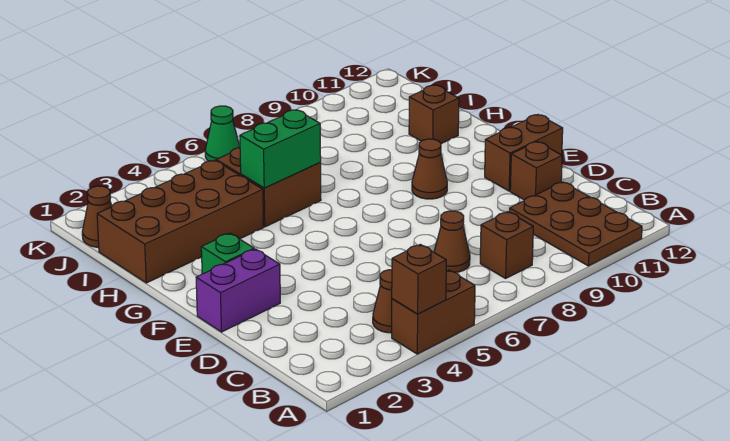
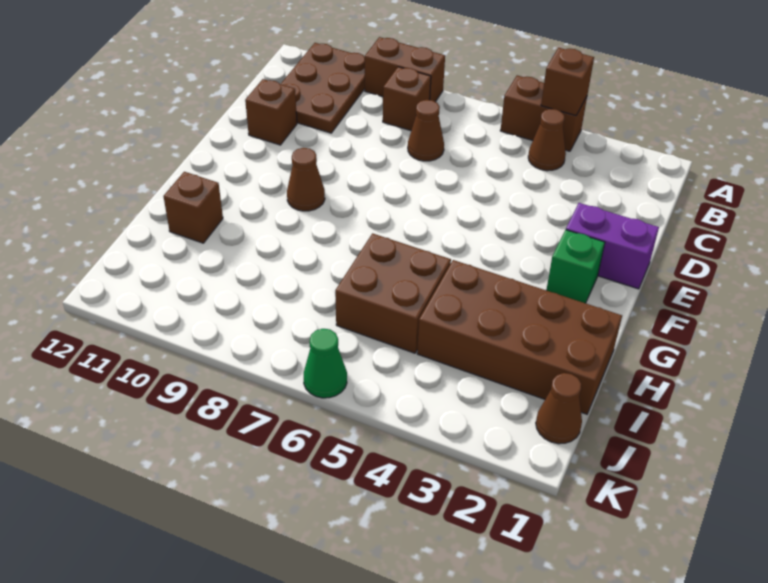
brown brick E11:E12 level 1 -> brown brick A8:A9 level 1
green brick H5:H6 level 2 -> none

